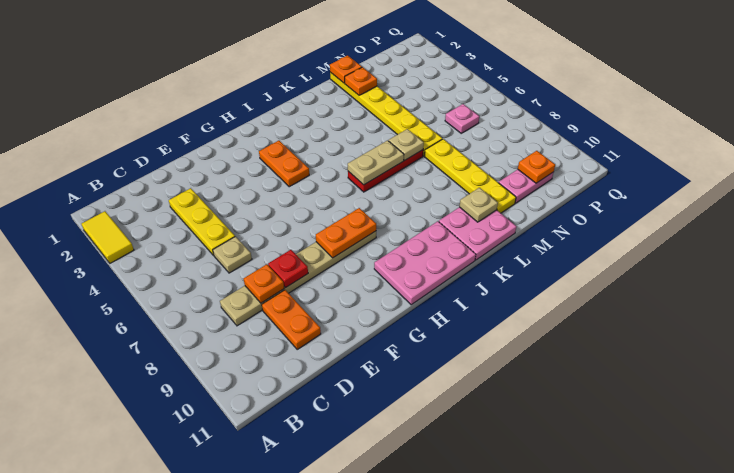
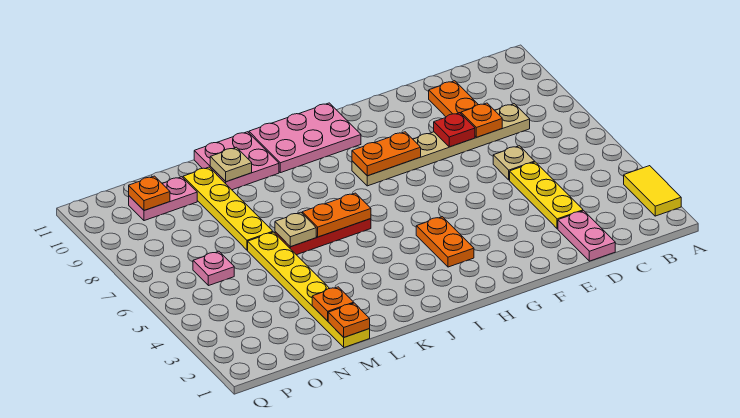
none -> pink plate D1:D2 level 1
tan plate J6:K6 level 2 -> orange plate J6:K6 level 2

